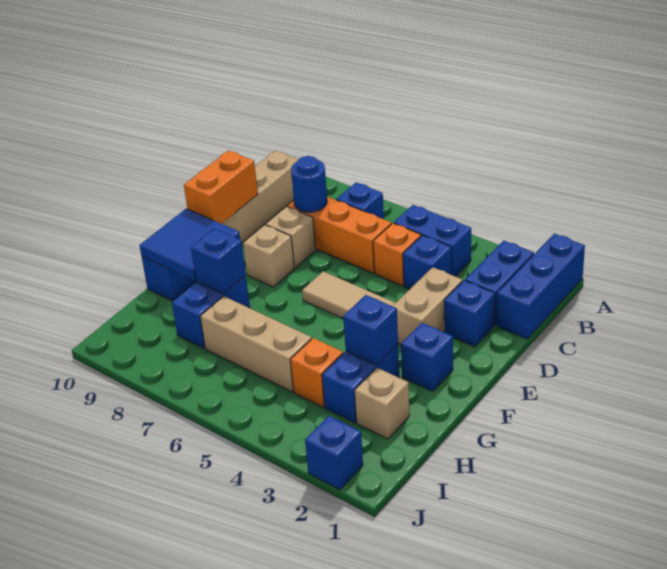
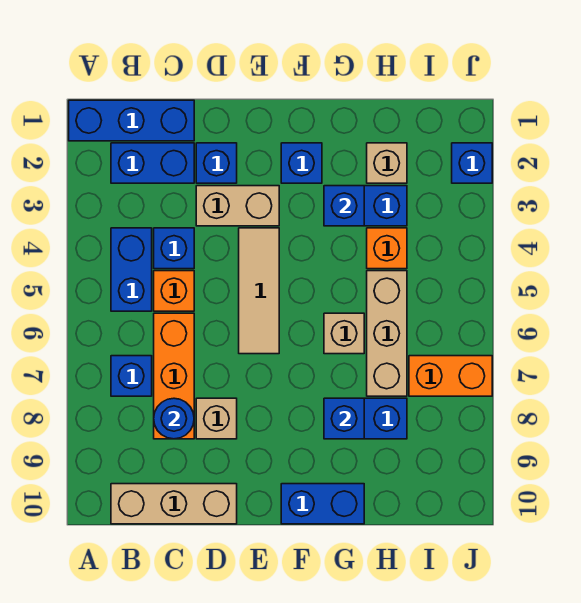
orange brick D10:E10 level 2 -> orange brick I7:J7 level 1
tan brick E8 level 1 -> tan brick G6 level 1
blue tile F9:G10 level 2 -> none

